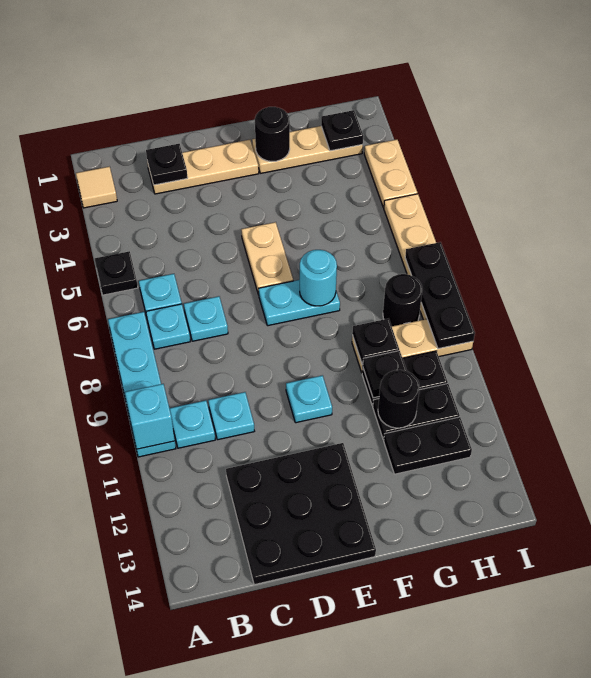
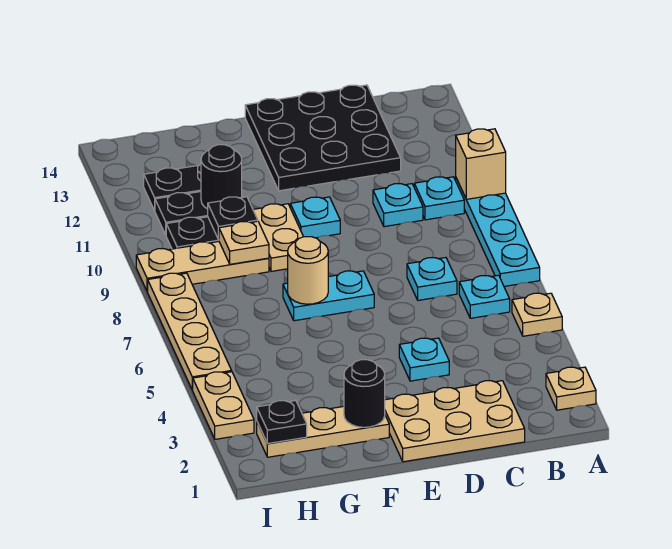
tan tile A2 level 1 -> tan plate A2 level 1
black plate A5 level 1 -> tan plate A5 level 1
cyan brick A10 level 2 -> tan brick A10 level 2
cyan plate B7 level 1 -> cyan plate D4 level 1
tan plate C2:E2 level 1 -> tan plate C1:E2 level 1
black plate C2 level 2 -> none
tan plate E5:E6 level 1 -> tan plate F9:F10 level 1
cyan round brick F7 level 2 -> tan round brick F7 level 2
black plate G9 level 2 -> tan plate G9 level 2
black round brick H8 level 1 -> none
black plate I7:I9 level 2 -> none

